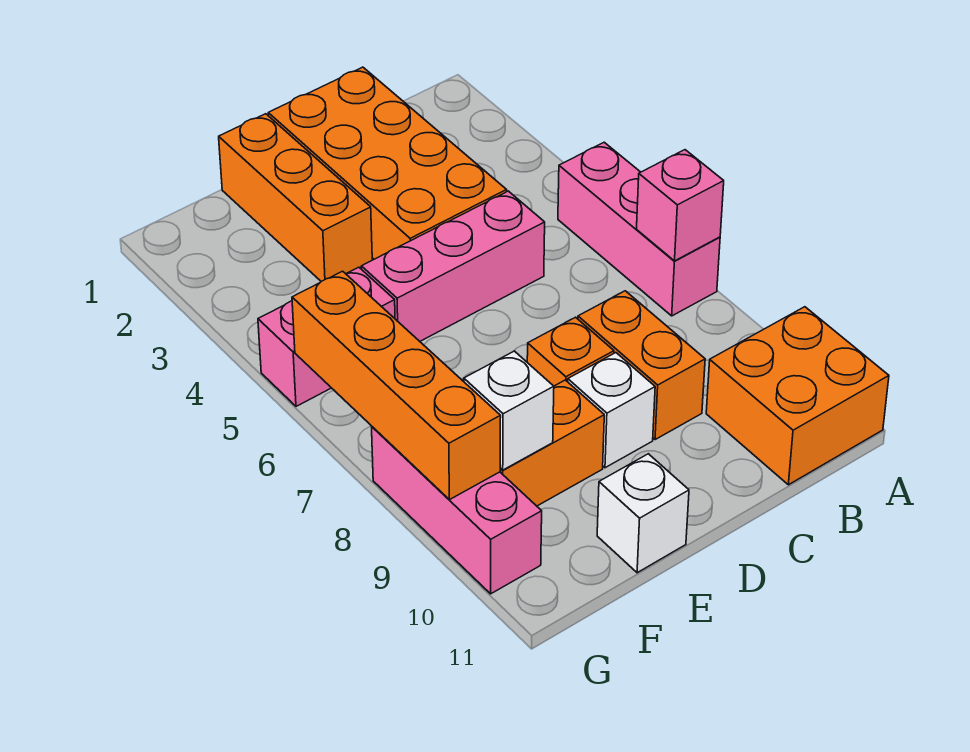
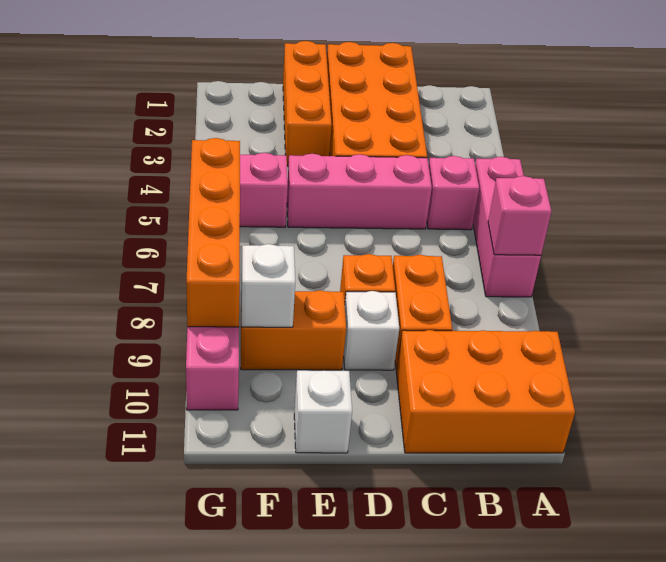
orange brick A10:B11 level 1 -> orange brick A10:C11 level 1
none -> pink brick B5 level 1

